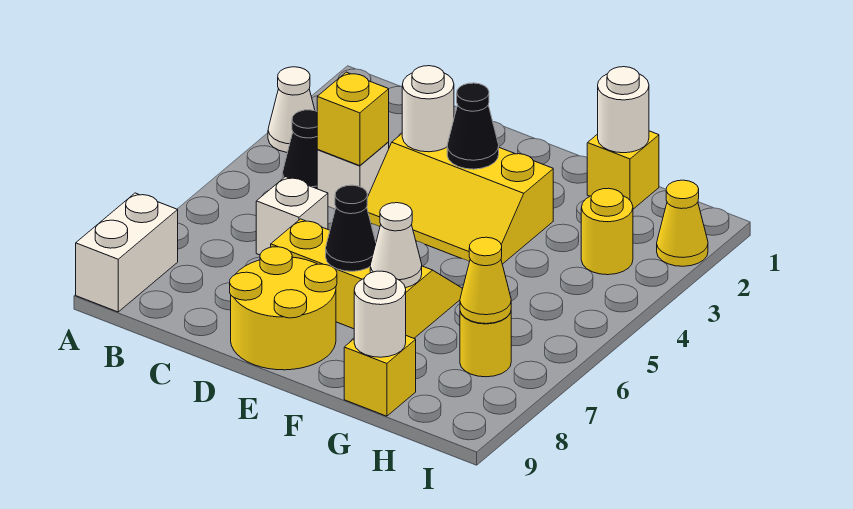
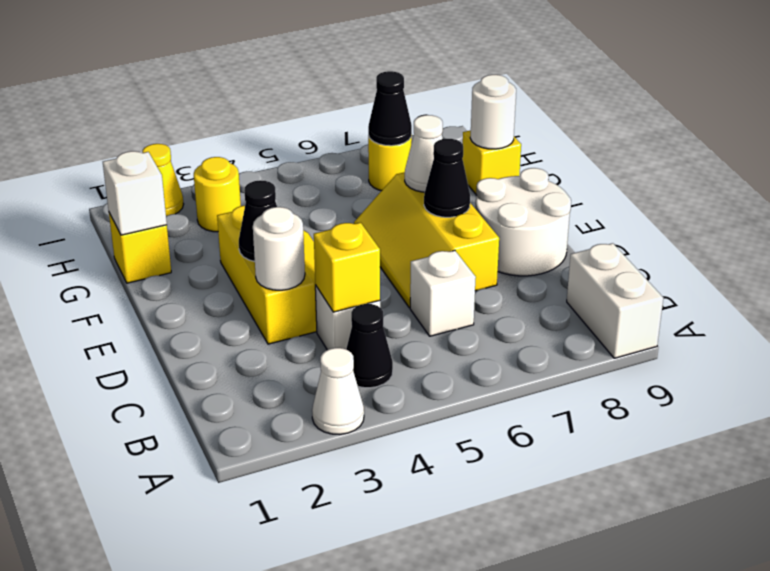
white brick A8:A9 level 1 -> white brick A9:B9 level 1
yellow round brick D8:E9 level 1 -> white round brick D8:E9 level 1
white round brick G1 level 2 -> white brick G1 level 2
yellow cone H7 level 2 -> black cone H7 level 2

